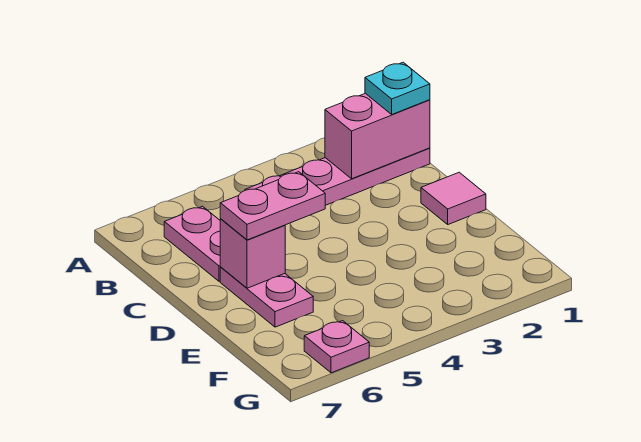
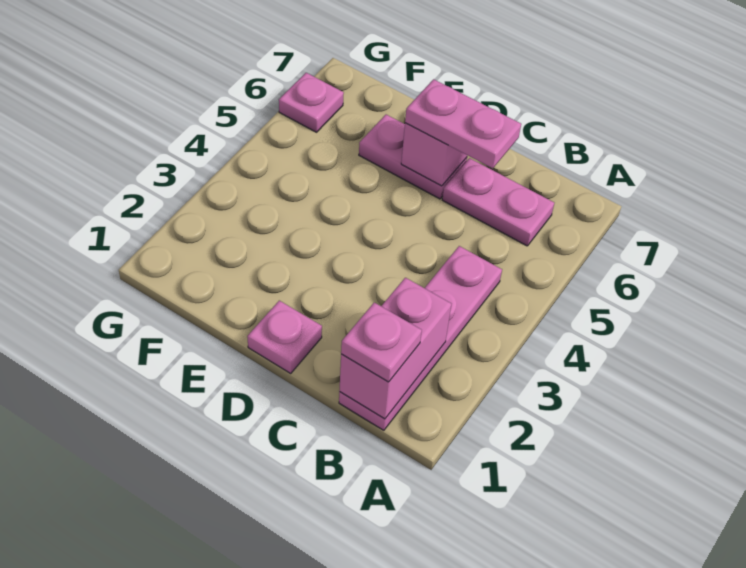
cyan plate B1 level 3 -> pink plate B1 level 3
pink tile D1 level 1 -> pink plate D1 level 1
pink plate D5:D6 level 3 -> pink plate C6:D6 level 3

